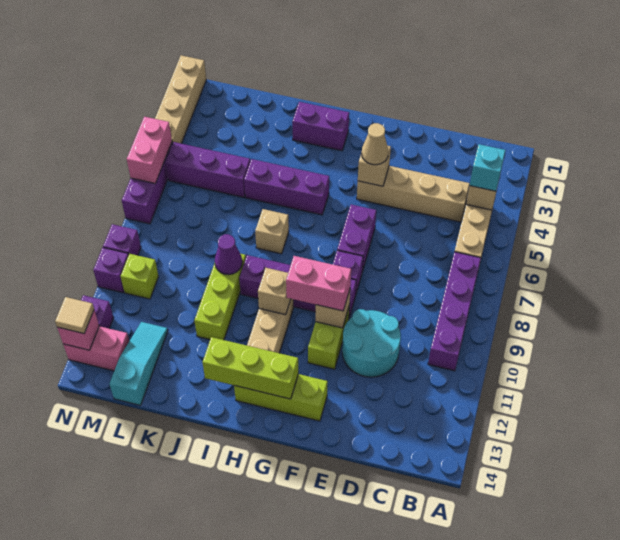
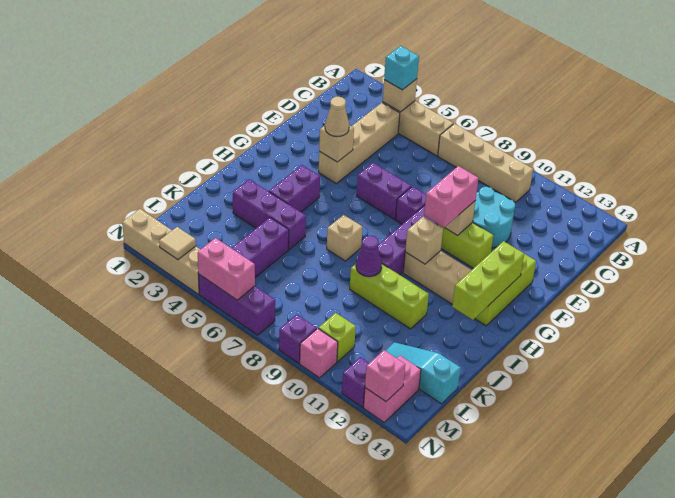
purple brick B7:B10 level 1 -> tan brick B7:B10 level 1
purple brick H2:I2 level 1 -> purple brick H4:I4 level 1
purple brick H5:J5 level 1 -> purple brick J3:J5 level 1
purple brick N10 level 1 -> pink brick N10 level 1
tan tile N13 level 3 -> tan tile N3 level 2

